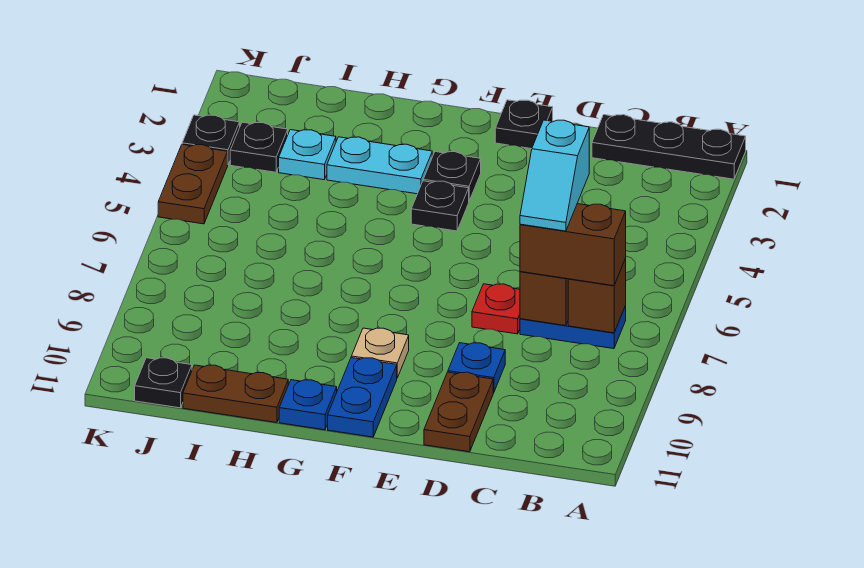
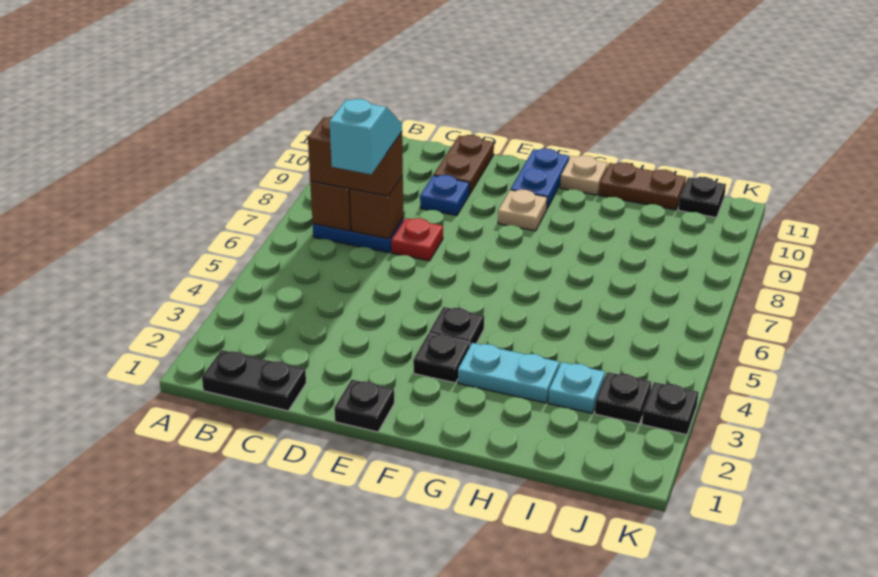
black plate A1:C1 level 1 -> black plate B1:C1 level 1
blue plate G11 level 1 -> tan plate G11 level 1
brown plate K4:K5 level 1 -> none

